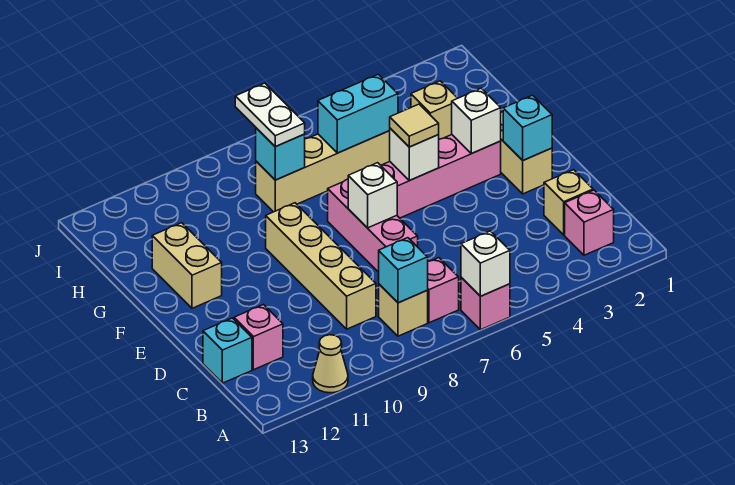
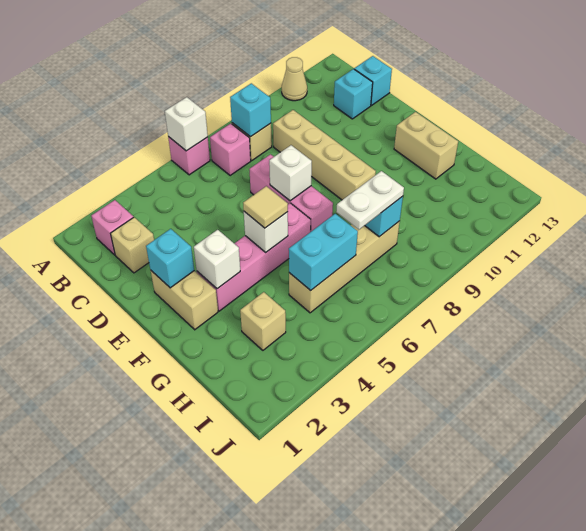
pink brick C12 level 1 -> cyan brick C12 level 1
white plate H8:I8 level 3 -> white plate H7:H8 level 3

